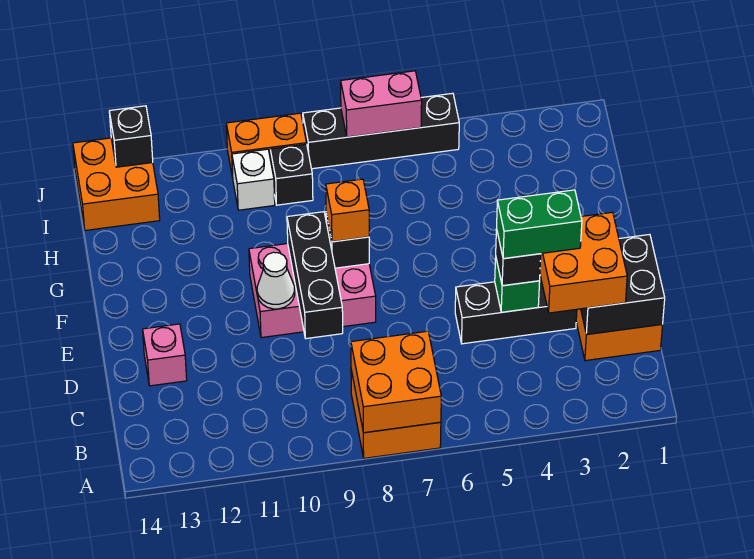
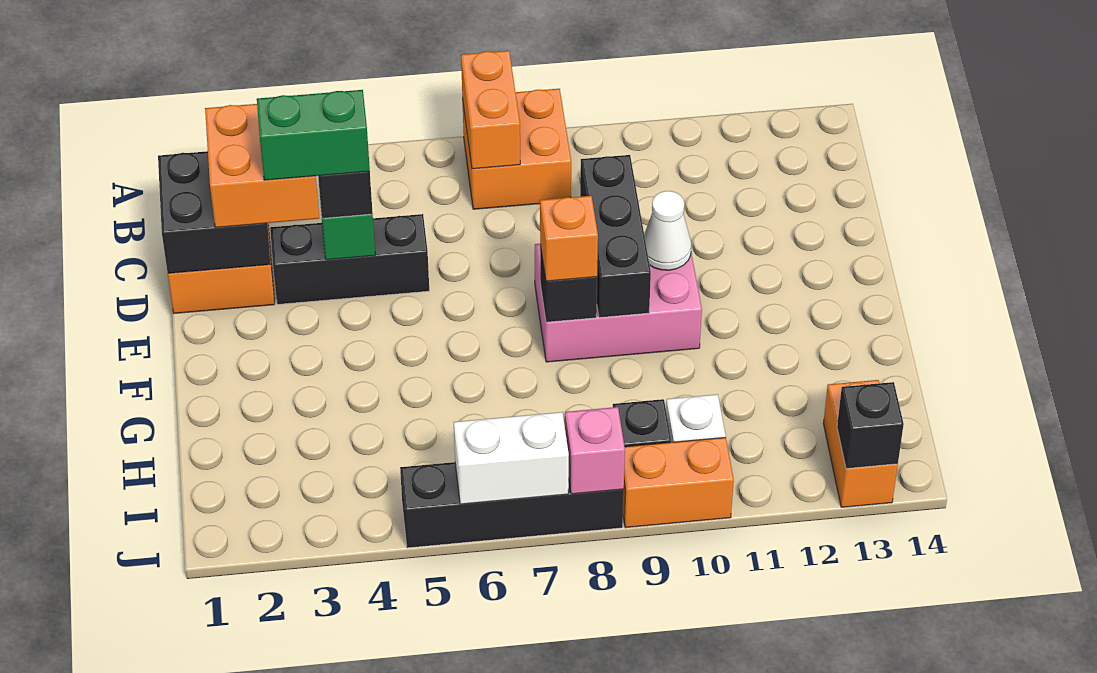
orange brick A7:B8 level 2 -> orange brick A7:B7 level 2
pink brick D13 level 1 -> pink brick J8 level 2
orange brick I13:J14 level 1 -> orange brick I13:J13 level 1
pink brick J6:J7 level 2 -> white brick J6:J7 level 2

